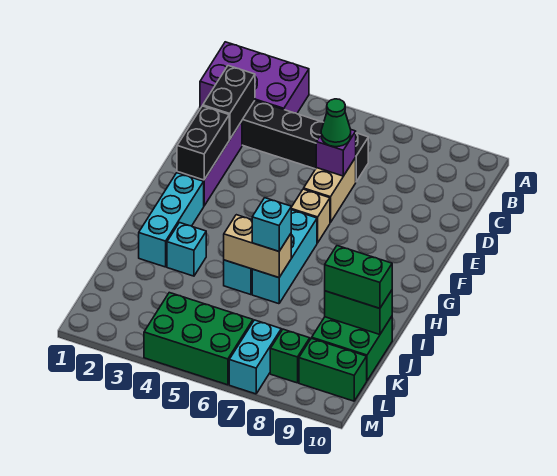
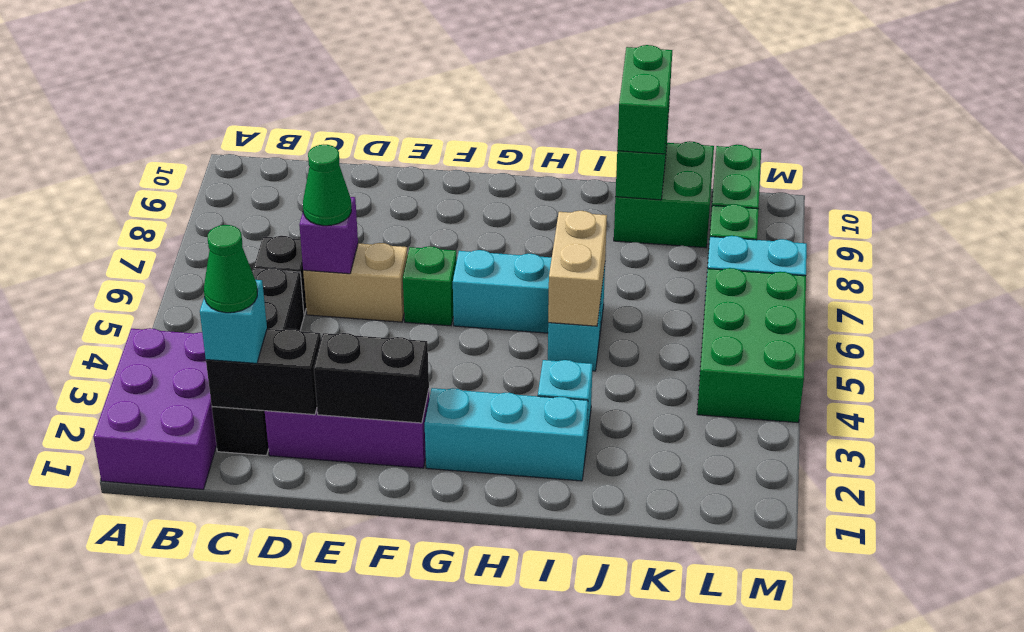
none -> green cone C2 level 4
tan brick F6 level 1 -> green brick F6 level 1
cyan brick I6 level 3 -> cyan brick C2 level 3

